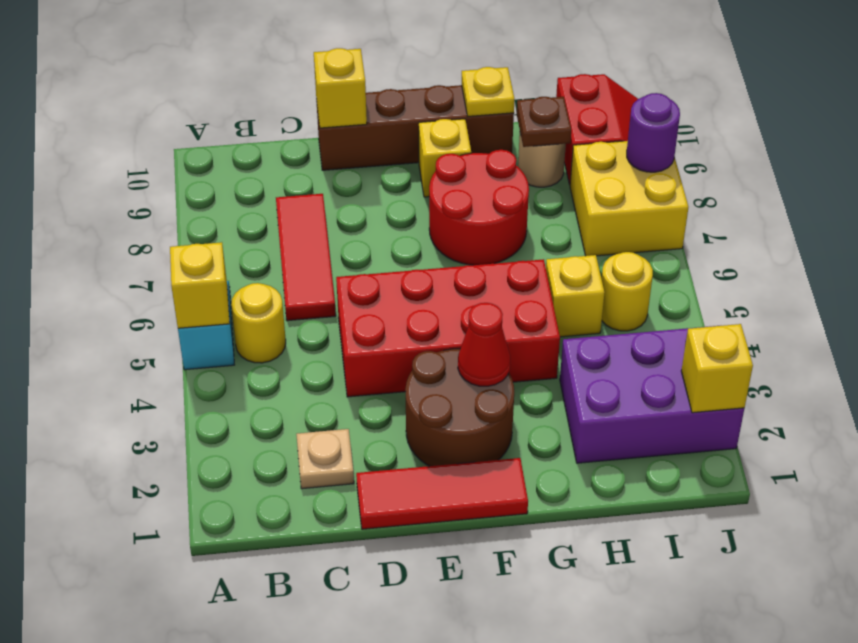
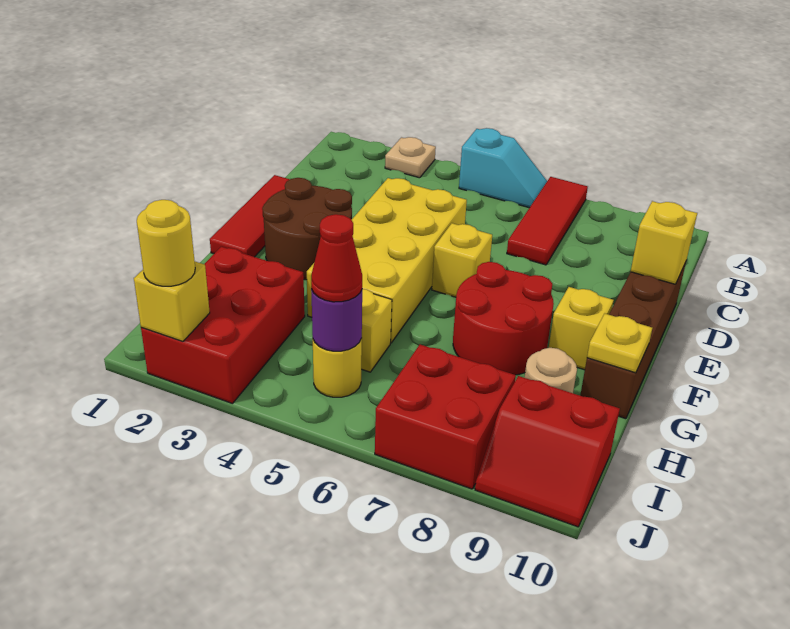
yellow brick A5 level 2 -> yellow brick E6 level 1
yellow round brick B5 level 1 -> yellow round brick J2 level 3
tan plate C2 level 1 -> tan plate A3 level 1
red tile C6:C8 level 1 -> red tile A7:C7 level 1
red brick D4:G5 level 1 -> yellow brick D4:G5 level 1
red cone F3 level 2 -> red cone I5 level 3
purple brick H2:J3 level 1 -> red brick H2:J3 level 1
brown plate H9 level 2 -> none
yellow brick I7:J8 level 1 -> red brick I7:J8 level 1
purple round brick J8 level 2 -> purple round brick I5 level 2

